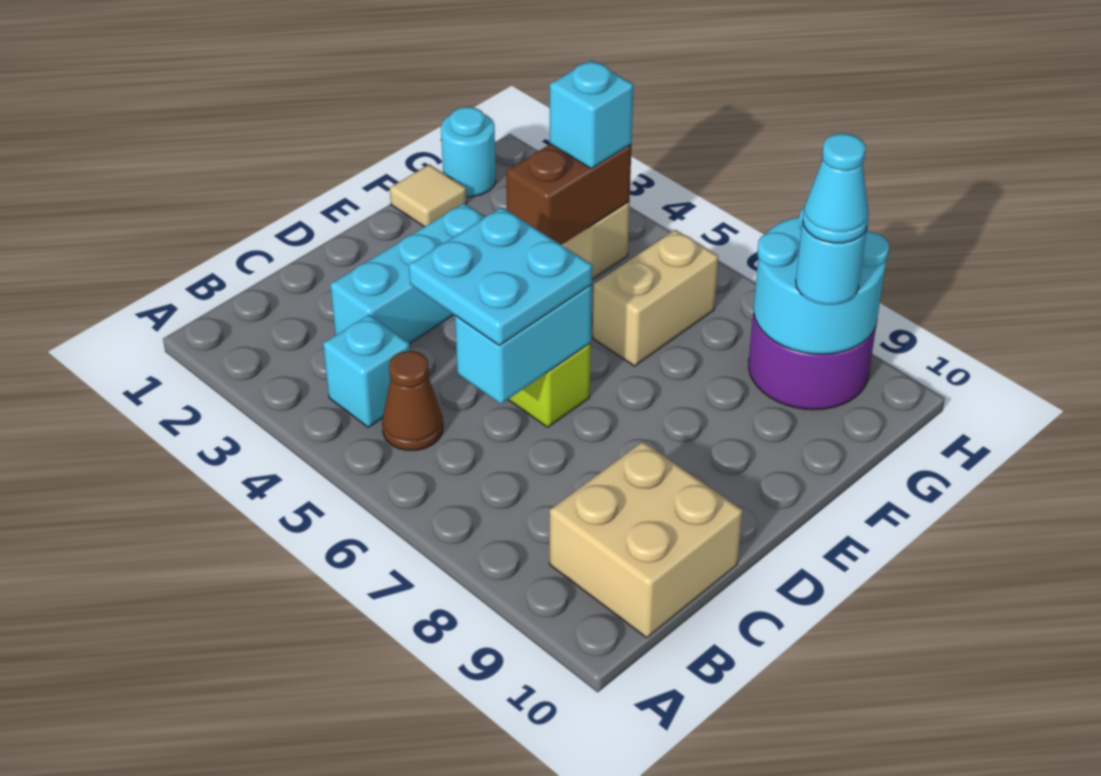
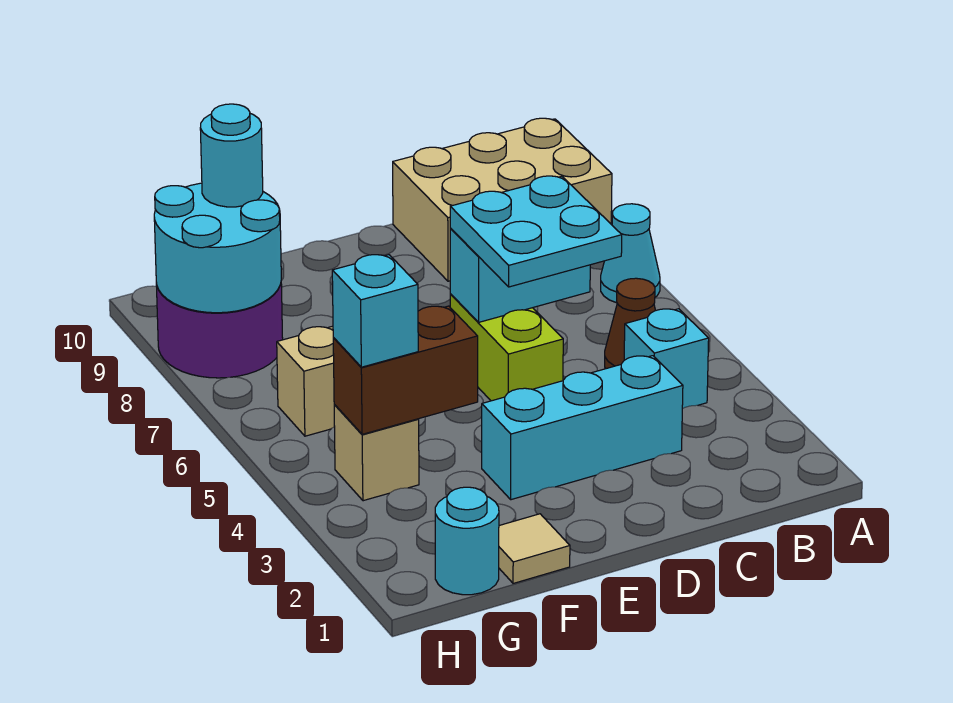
tan brick B9:C10 level 1 -> tan brick A9:C10 level 1
cyan cone G9 level 4 -> cyan cone A7 level 1

